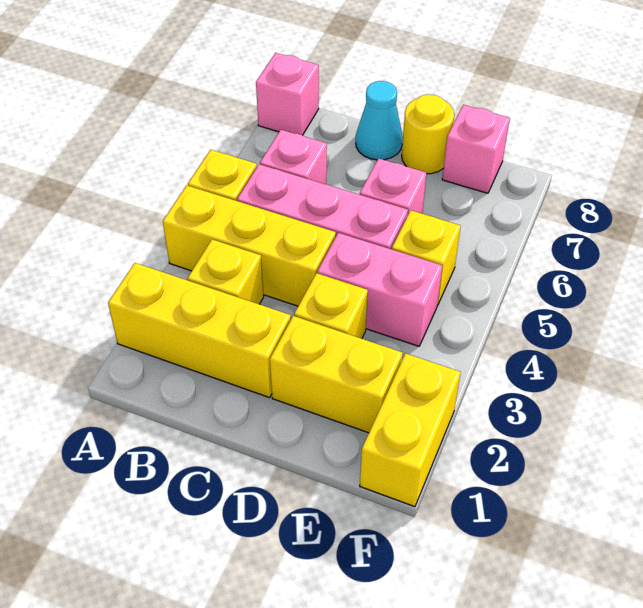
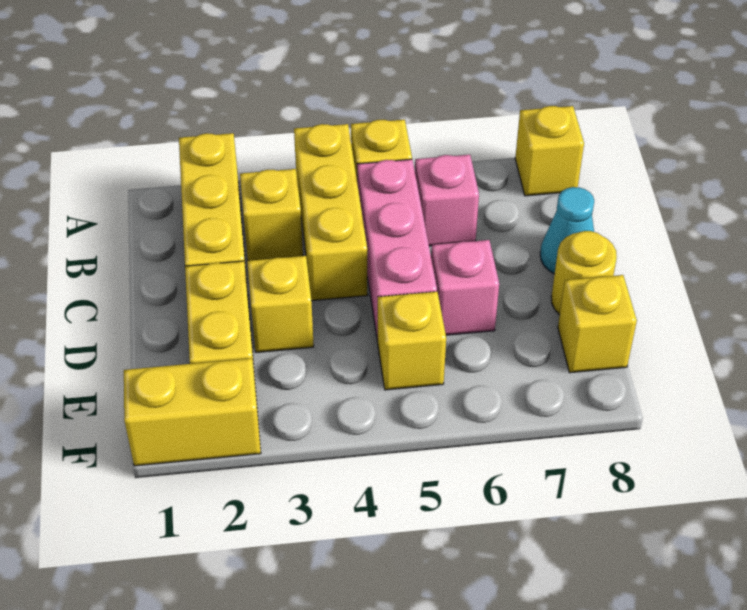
pink brick A8 level 1 -> yellow brick A8 level 1
pink brick D4:E4 level 1 -> none
pink brick E8 level 1 -> yellow brick E8 level 1

